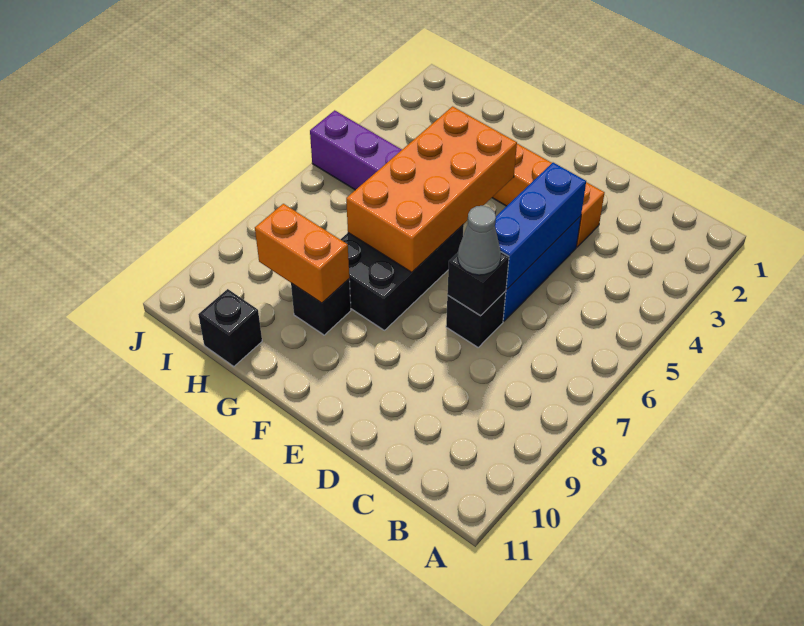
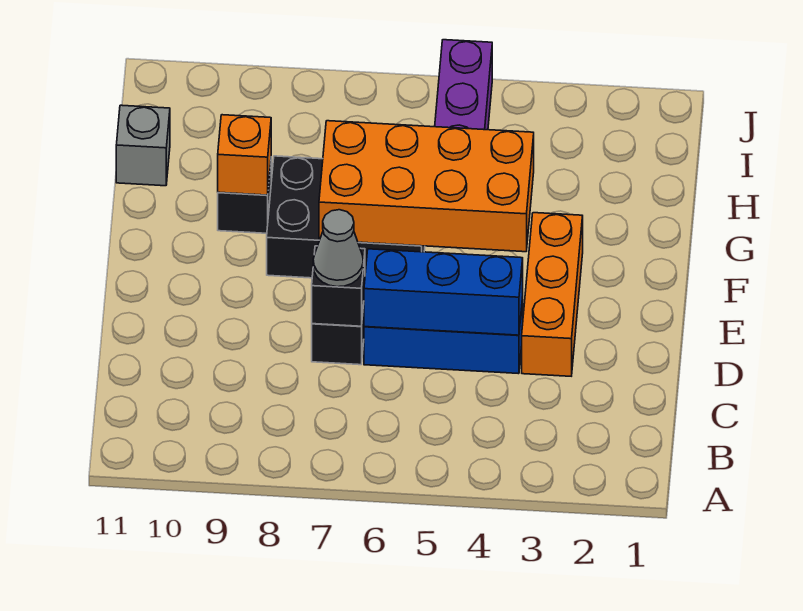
orange brick G9:H9 level 2 -> orange brick G9 level 2
black brick H11 level 1 -> grey brick H11 level 1

